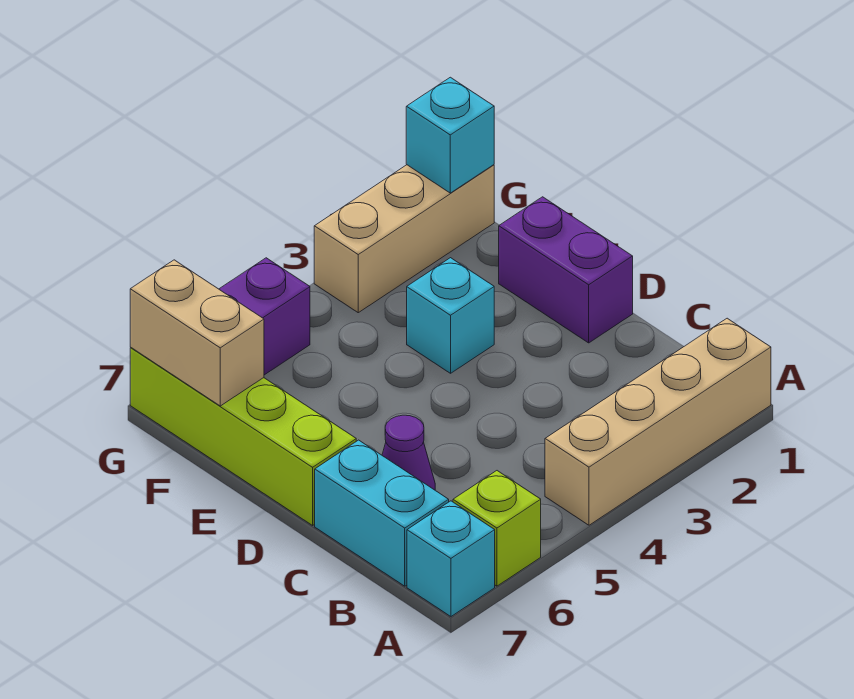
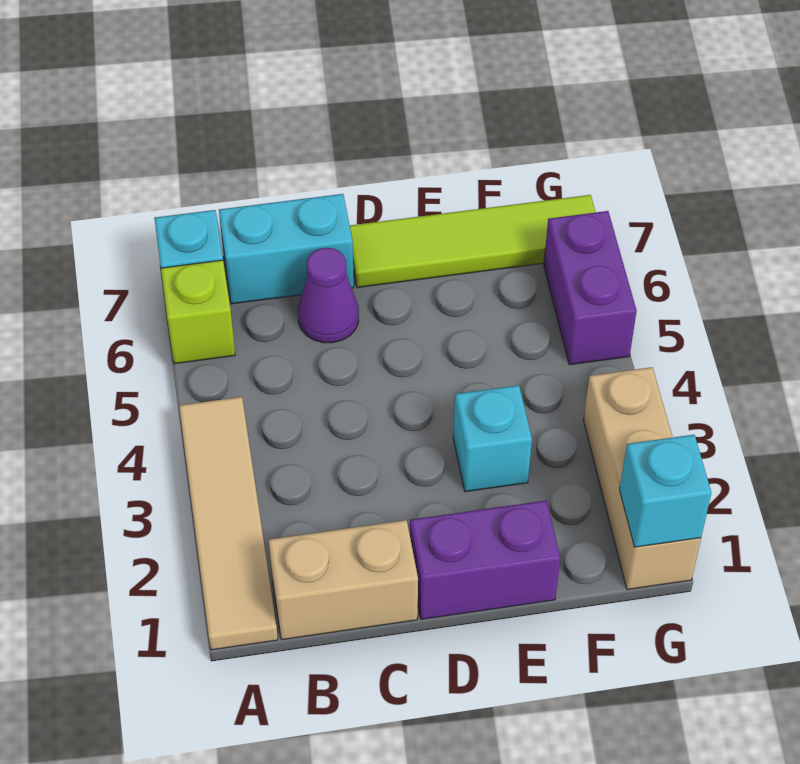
tan brick A1:A4 level 1 -> tan tile A1:A4 level 1
lime brick D7:G7 level 1 -> lime tile D7:G7 level 1
tan brick F7:G7 level 2 -> tan brick B1:C1 level 1

